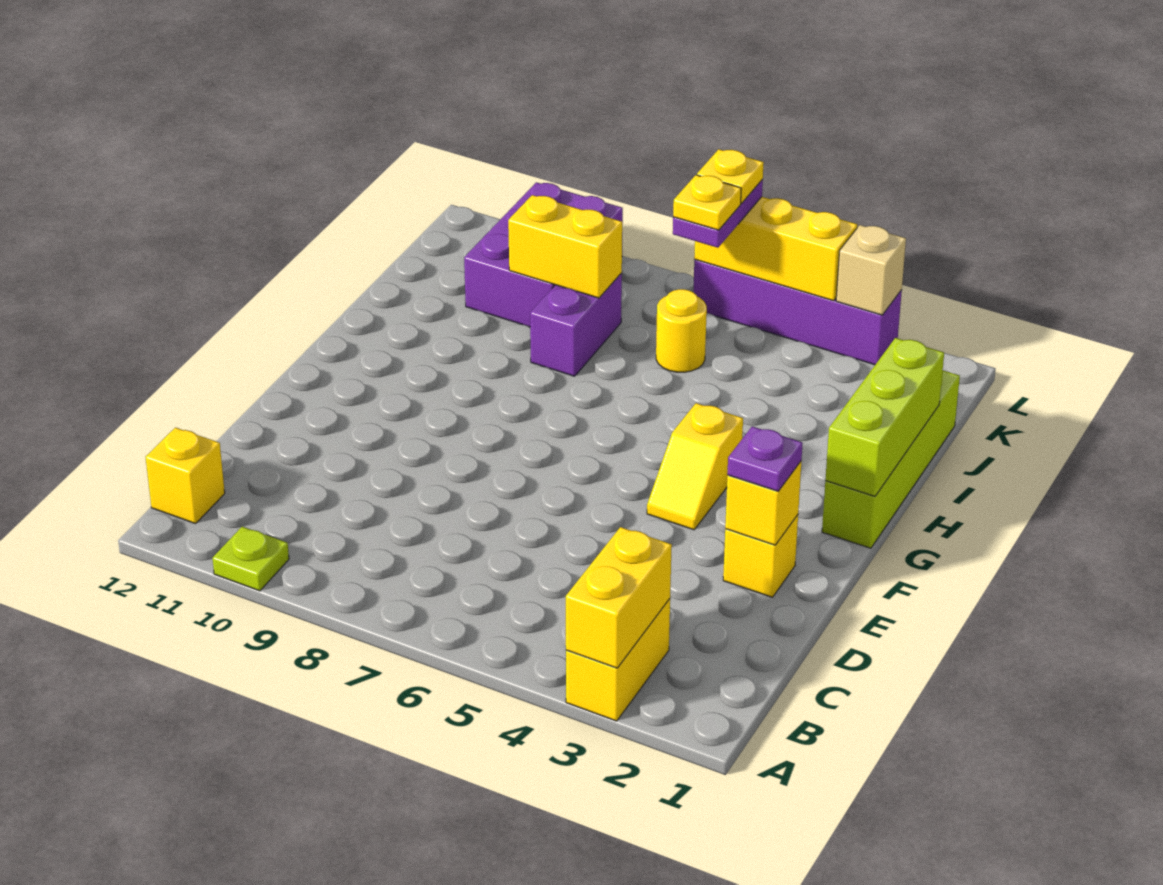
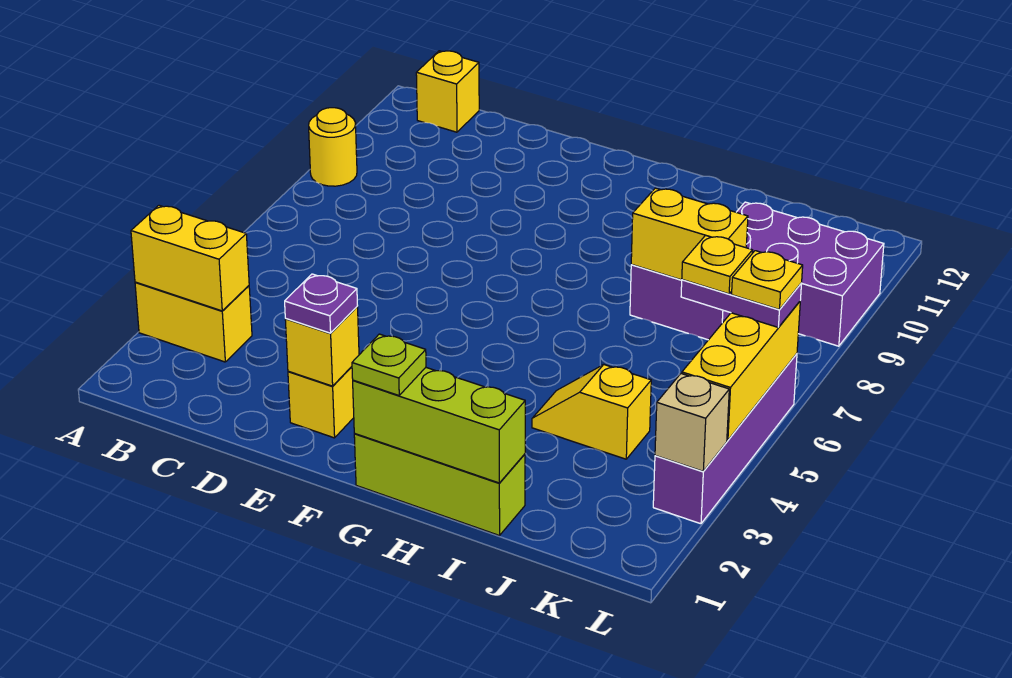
lime plate A10 level 1 -> lime plate G1 level 3
yellow slope F4:G4 level 1 top G -> yellow slope I4:J4 level 1 top J
lime brick G1:J1 level 1 -> lime brick G1:I1 level 1
yellow round brick J6 level 1 -> yellow round brick A9 level 1
yellow brick J8:J9 level 2 -> yellow brick I8:J8 level 2

